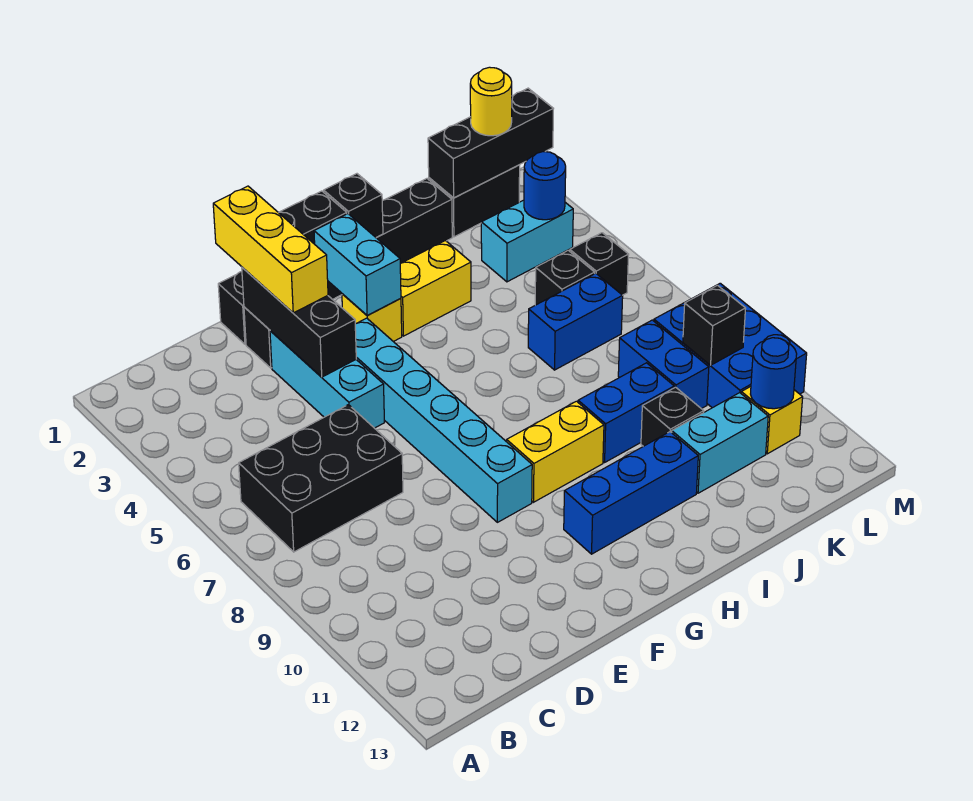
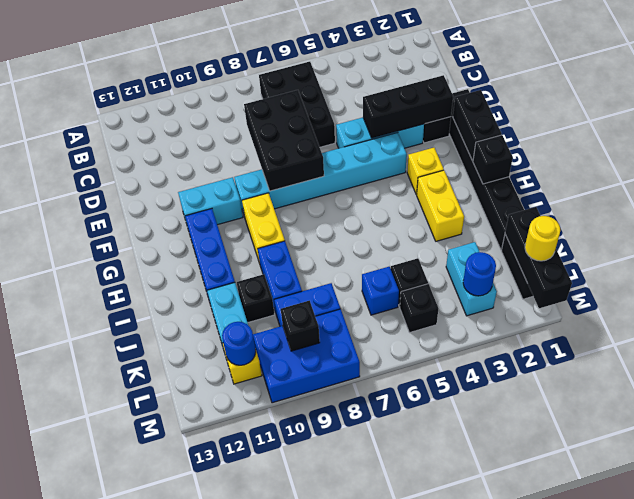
none -> black brick D7:F8 level 2
yellow brick E1:E3 level 3 -> none
cyan brick G2:G3 level 2 -> cyan brick F10:F11 level 1
blue brick J6:K6 level 1 -> blue brick K6 level 1

